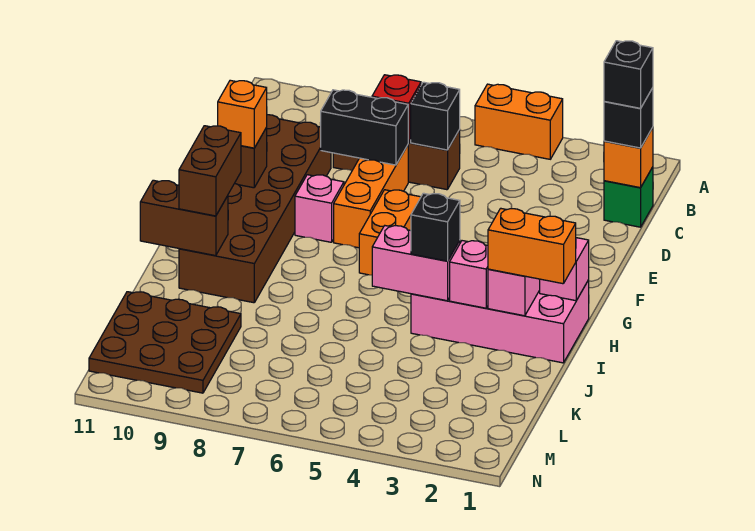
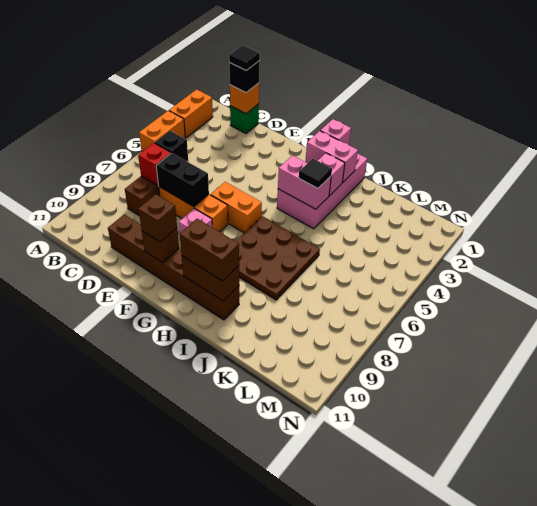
black brick C1 level 4 -> black tile C1 level 4
black brick D7:D8 level 2 -> black brick D7:E7 level 2
brown brick D9:I10 level 1 -> brown brick D10:I10 level 1
orange brick F10 level 3 -> brown brick F10 level 3
orange brick I1:I2 level 3 -> orange brick A2:A3 level 1
pink brick I4:I5 level 2 -> pink brick H4:I4 level 2
black brick I4 level 3 -> black tile I4 level 3
brown brick I10:I11 level 2 -> brown brick H10:I10 level 2
brown plate K9:M11 level 1 -> brown plate H6:J8 level 1

